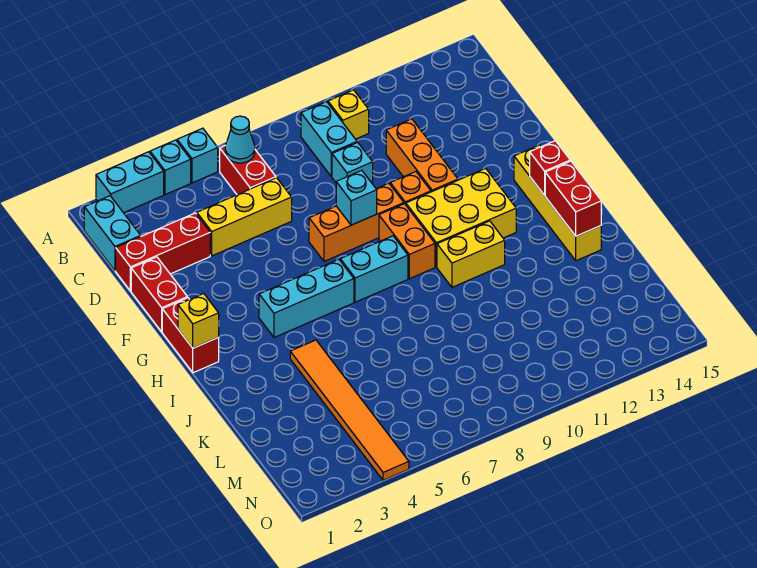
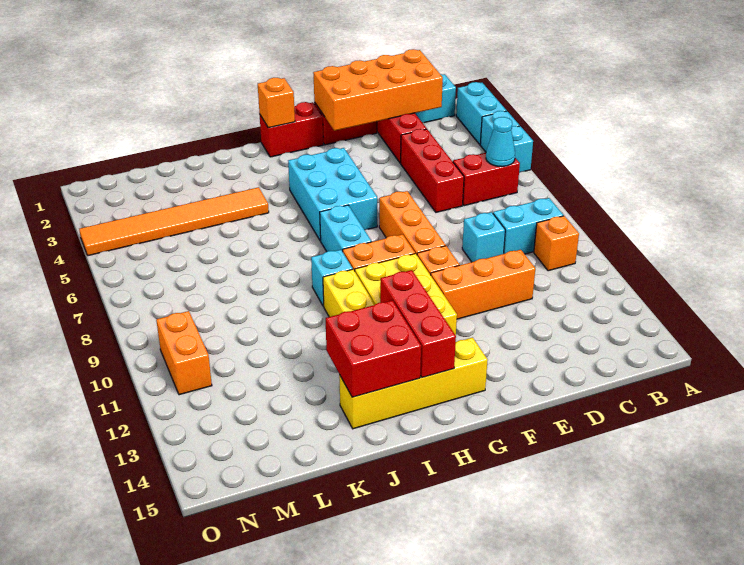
yellow brick B10 level 1 -> orange brick B10 level 1
none -> orange brick C1:F2 level 2
yellow brick D4:D6 level 1 -> red brick D4:D6 level 1
cyan brick F8 level 2 -> cyan brick I9 level 1
yellow brick H1 level 2 -> orange brick H1 level 2
cyan brick H4:H6 level 1 -> cyan brick G4:H6 level 1
red brick H14 level 2 -> red brick H12:H14 level 2
red brick I14:J14 level 2 -> red brick I13:J14 level 2
none -> orange brick N10:N11 level 1

